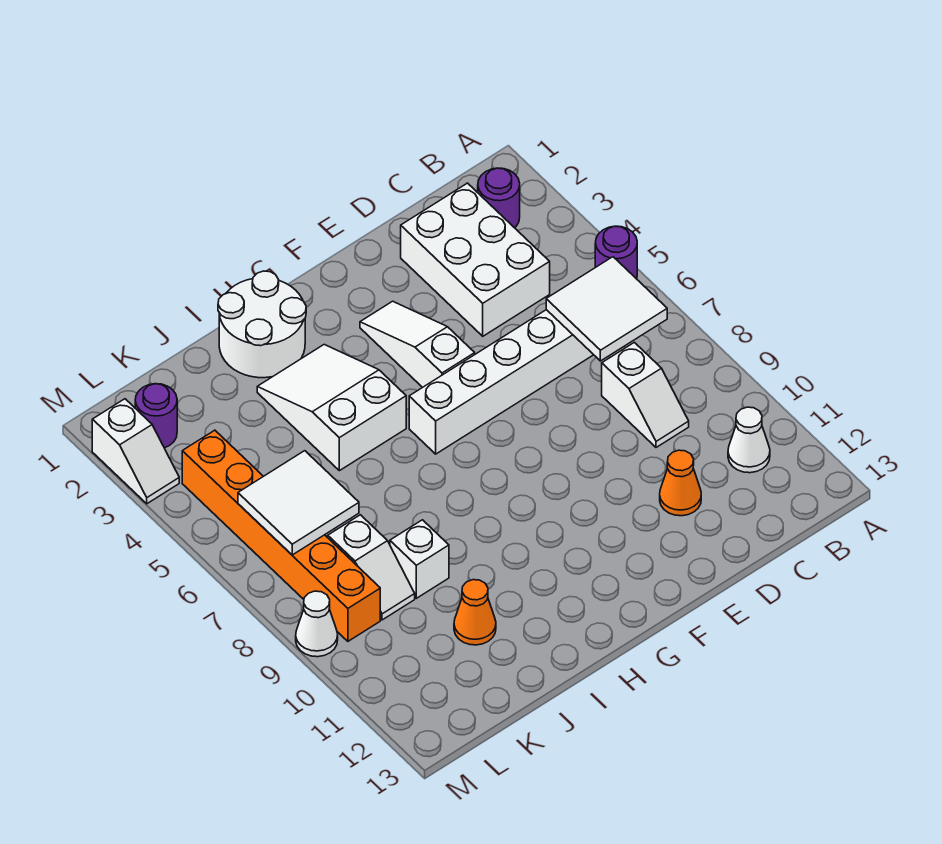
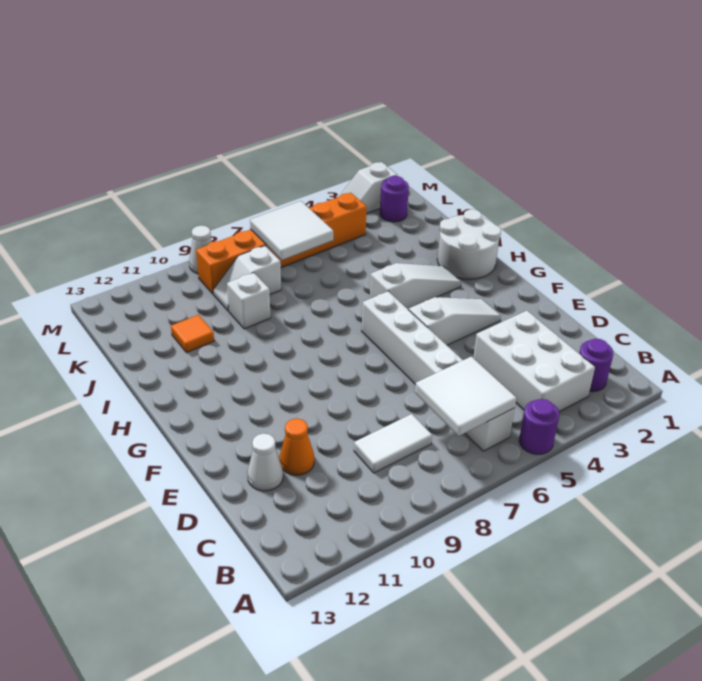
white cone B11 level 1 -> white cone D12 level 1
white brick C2:D4 level 1 -> white brick B3:D4 level 1
white slope C8:C9 level 1 top 8 -> white tile C8:C9 level 1
white slope H3:I5 level 1 top 5 -> white slope H3:H5 level 1 top 5
orange cone J11 level 1 -> orange tile J11 level 1

